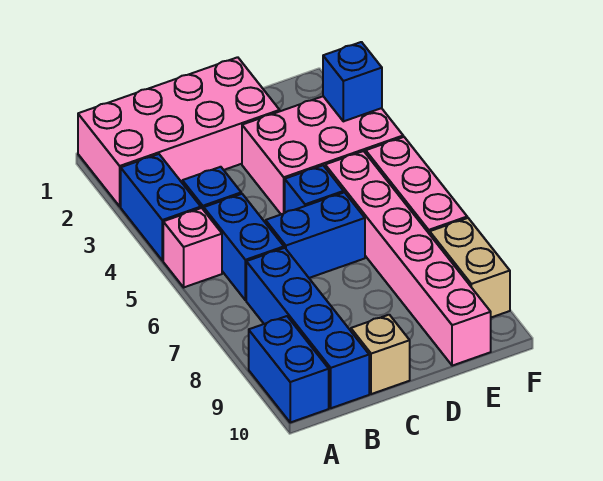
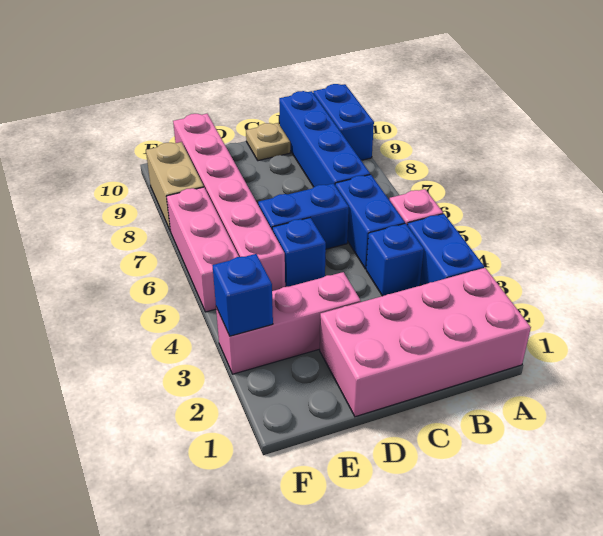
tan brick C10 level 1 -> tan plate C10 level 1
pink brick D3:F4 level 1 -> pink brick D3:F3 level 1

